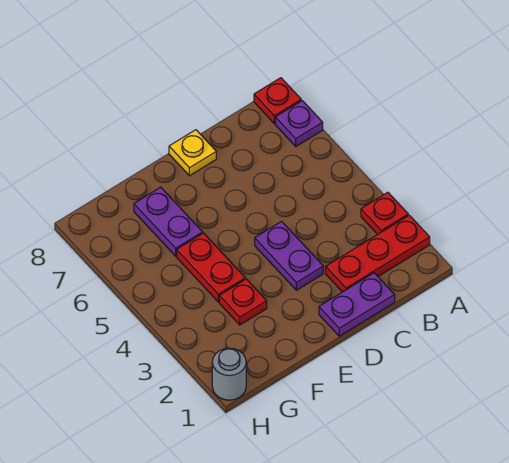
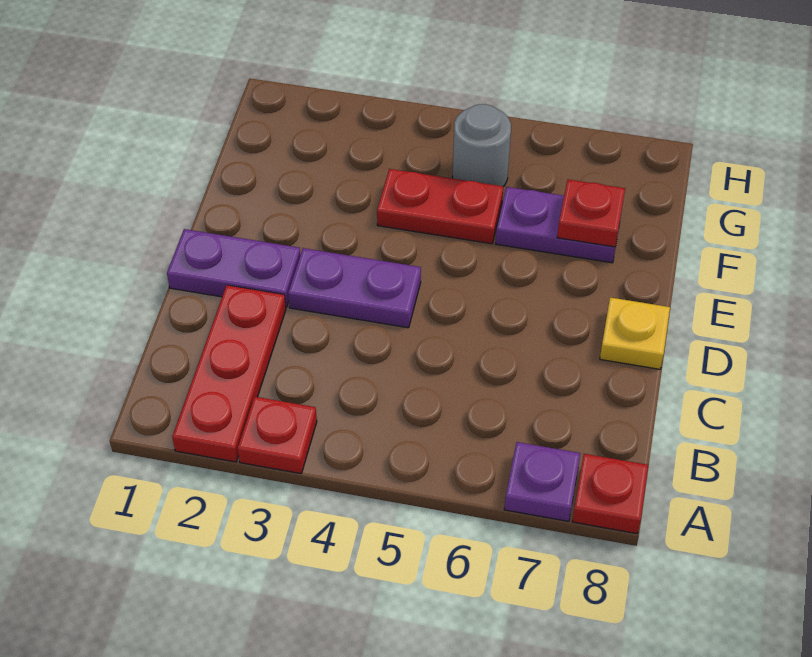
purple plate C1:D1 level 1 -> purple plate D1:D2 level 1
red plate F3 level 1 -> red plate F7 level 2
grey round brick H1 level 1 -> grey round brick G5 level 1

